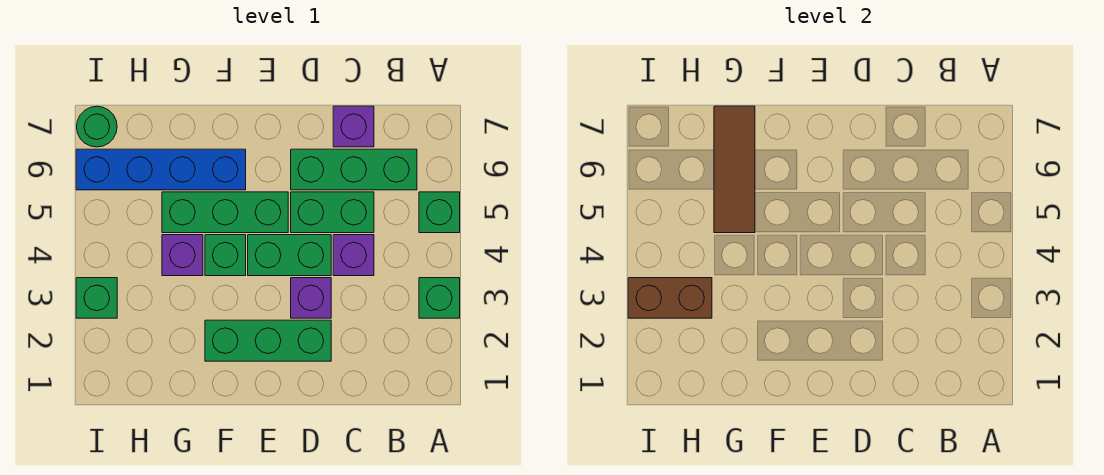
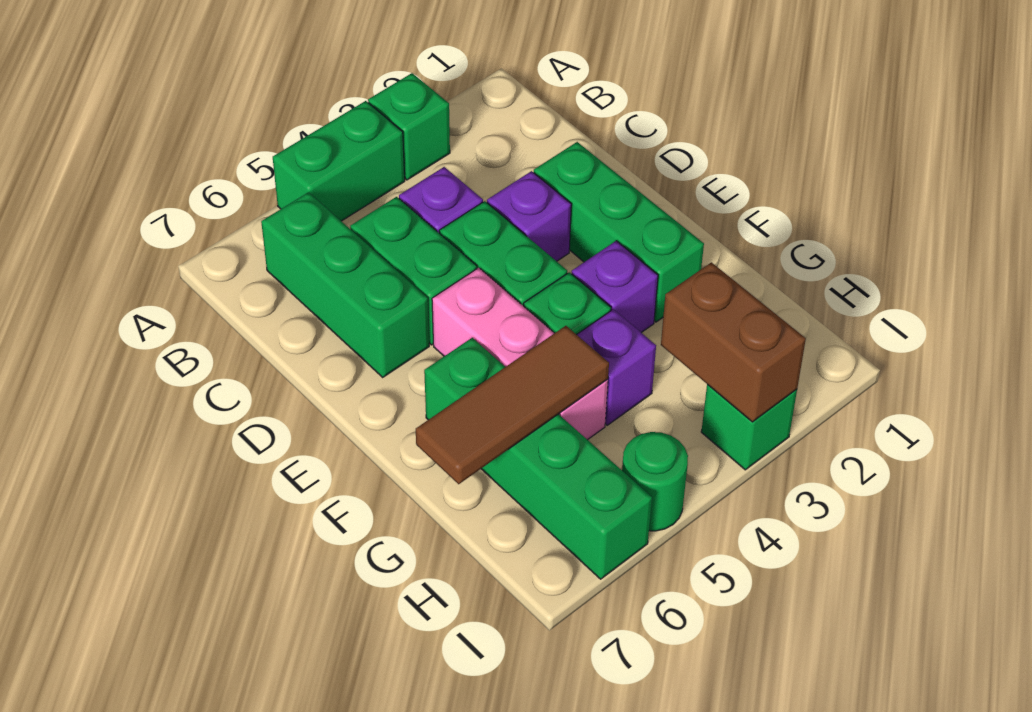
green brick A5 level 1 -> green brick A4:A5 level 1
purple brick C7 level 1 -> purple brick F3 level 1
green brick E5:G5 level 1 -> pink brick E5:G5 level 1
blue brick F6:I6 level 1 -> green brick F6:I6 level 1
green round brick I7 level 1 -> green round brick I5 level 1

